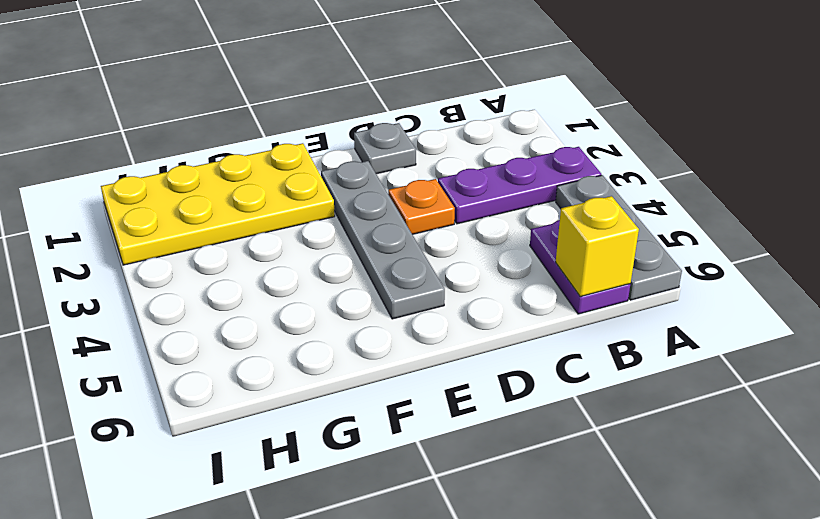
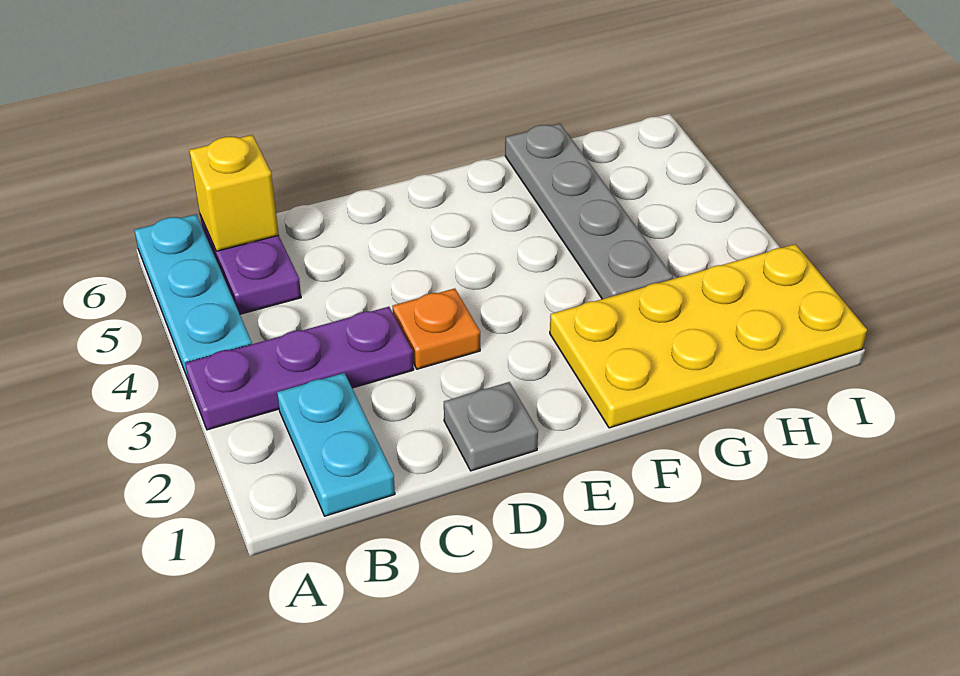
grey plate A4:A6 level 1 -> cyan plate A4:A6 level 1
none -> cyan plate B1:B2 level 1
grey plate E2:E5 level 1 -> grey plate G3:G6 level 1

